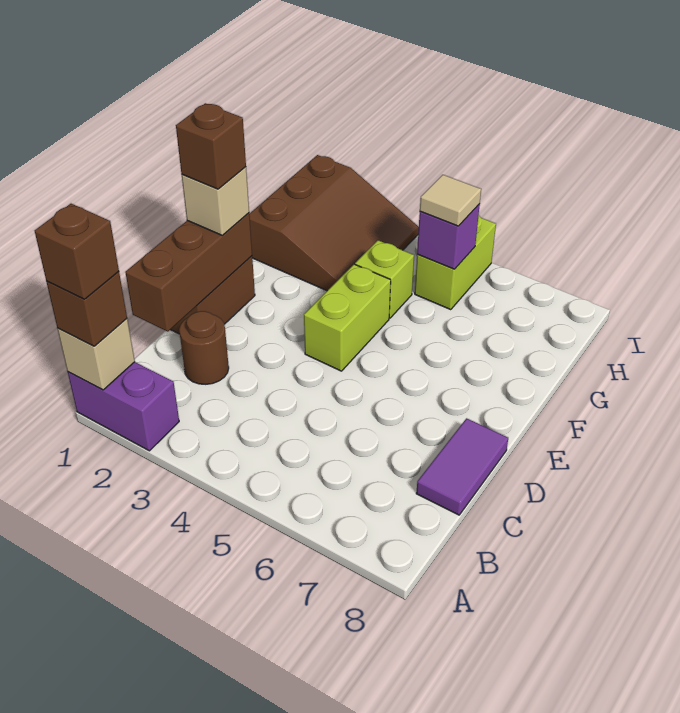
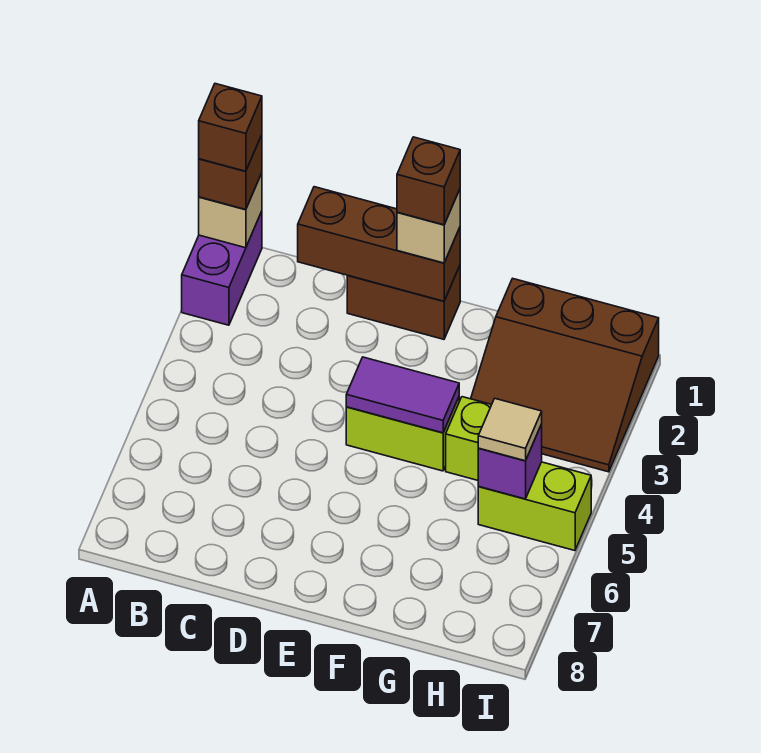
brown round brick C2 level 1 -> none
purple tile C8:D8 level 1 -> purple tile E4:F4 level 2

